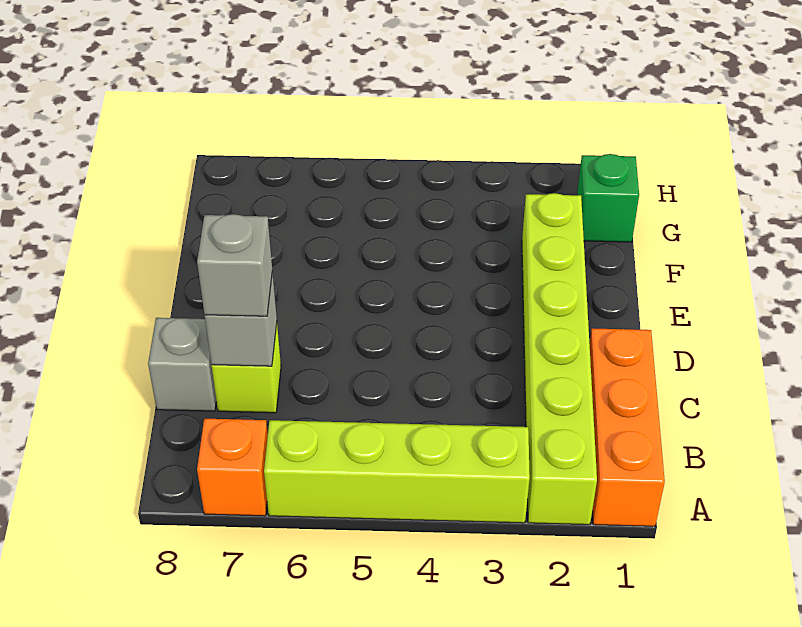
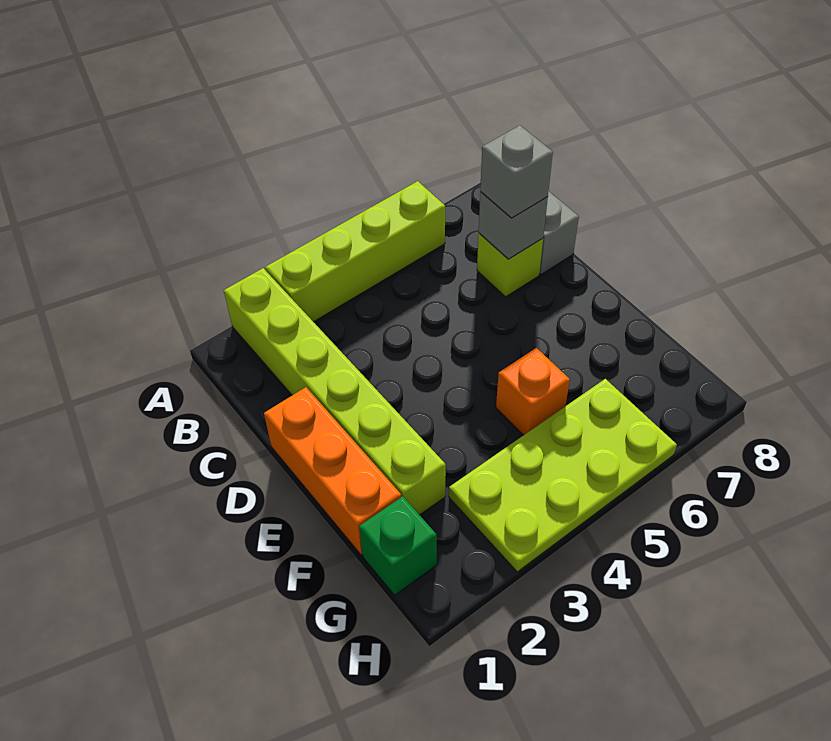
orange brick A1:C1 level 1 -> orange brick D1:F1 level 1
orange brick A7 level 1 -> orange brick F5 level 1
none -> lime plate G3:H6 level 1

